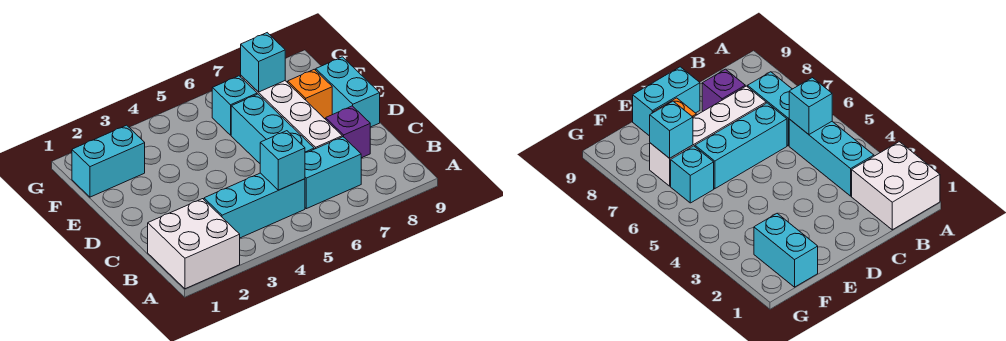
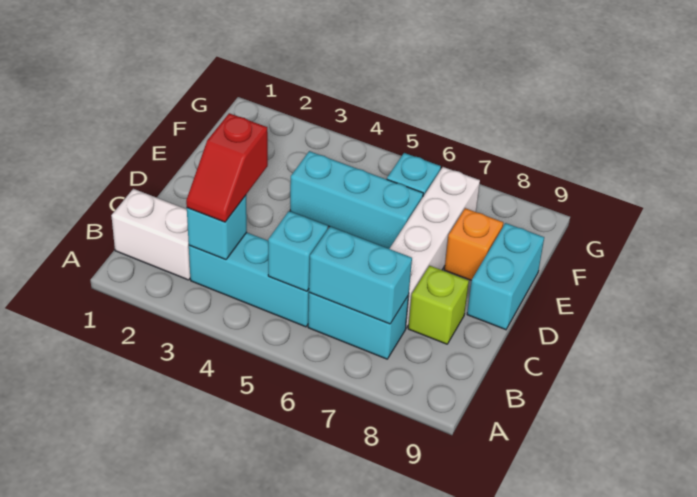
white brick A1:B2 level 1 -> white brick B1:B2 level 1
none -> red slope B3:C3 level 3 top C
cyan brick C6:E6 level 1 -> cyan brick E4:E6 level 1
purple brick C8 level 1 -> lime brick C8 level 1
cyan brick F1:F2 level 1 -> cyan brick B6:B7 level 2
cyan brick F7 level 2 -> cyan brick B3 level 2

